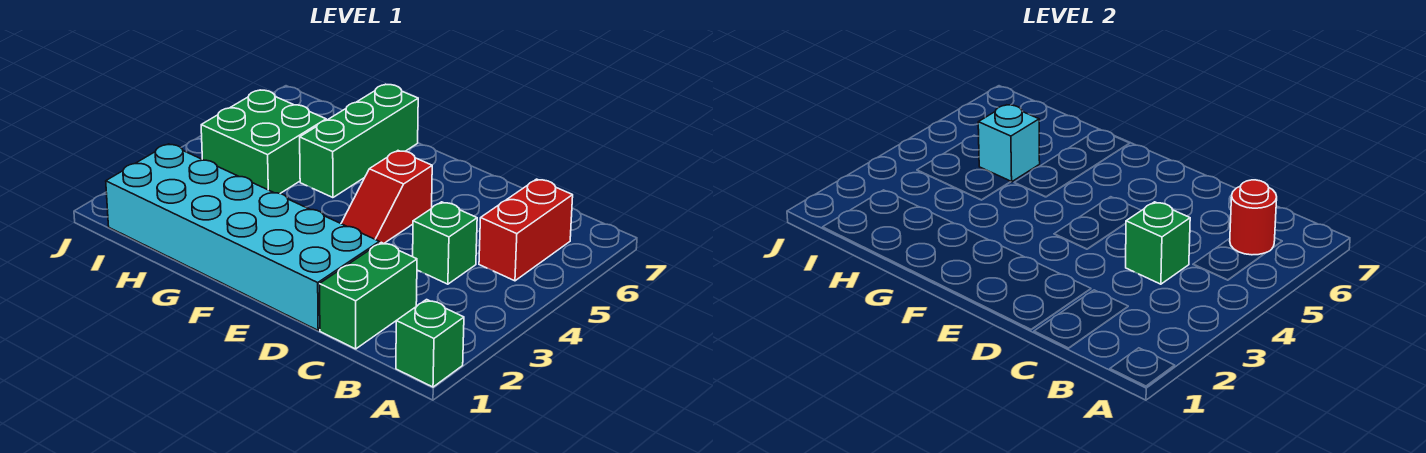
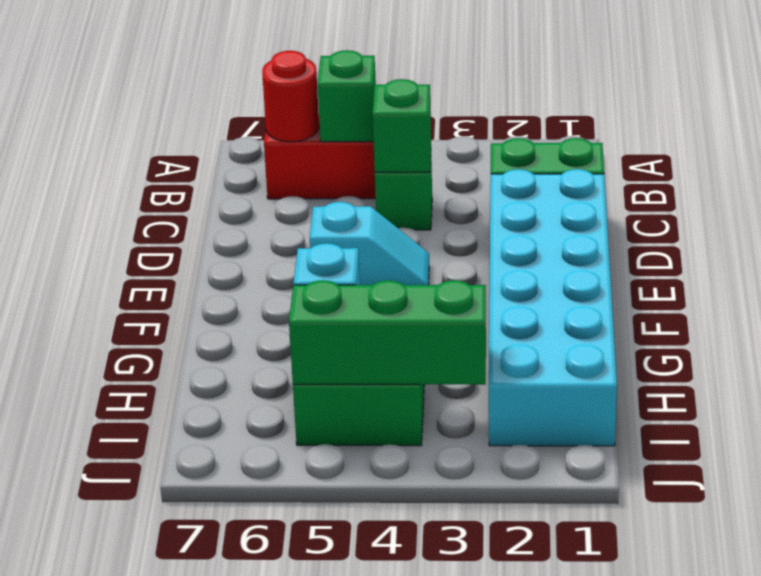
green brick A1 level 1 -> green brick B5 level 2
red slope E4:E5 level 1 top 5 -> cyan slope E4:E5 level 1 top 5
green brick G5:G7 level 1 -> green brick I3:I5 level 2

